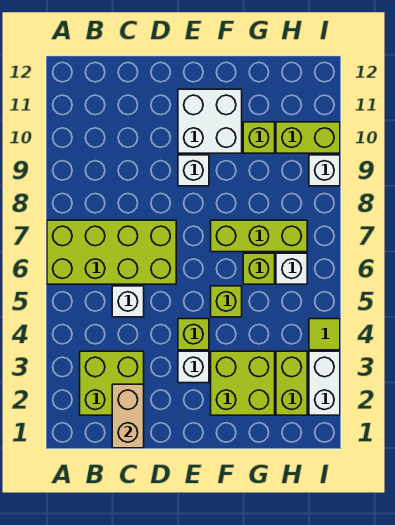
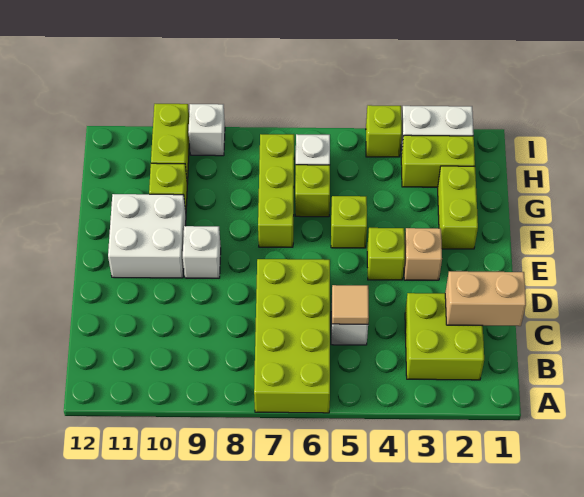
none -> tan tile C5 level 2
white brick E3 level 1 -> tan brick E3 level 1
lime brick F2:G3 level 1 -> lime brick F2:G2 level 1
lime tile I4 level 1 -> lime brick I4 level 1

